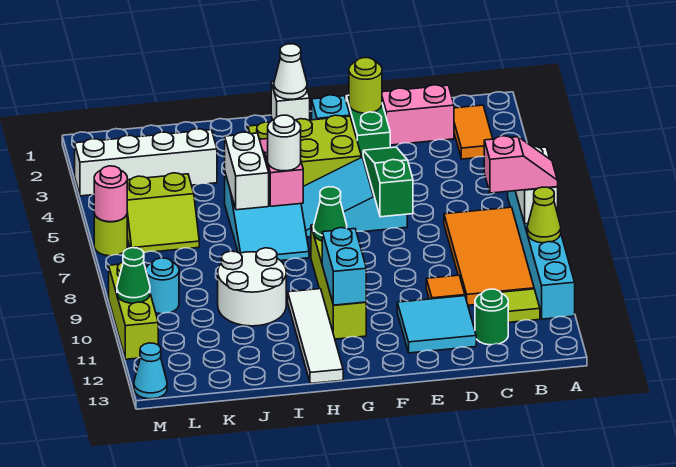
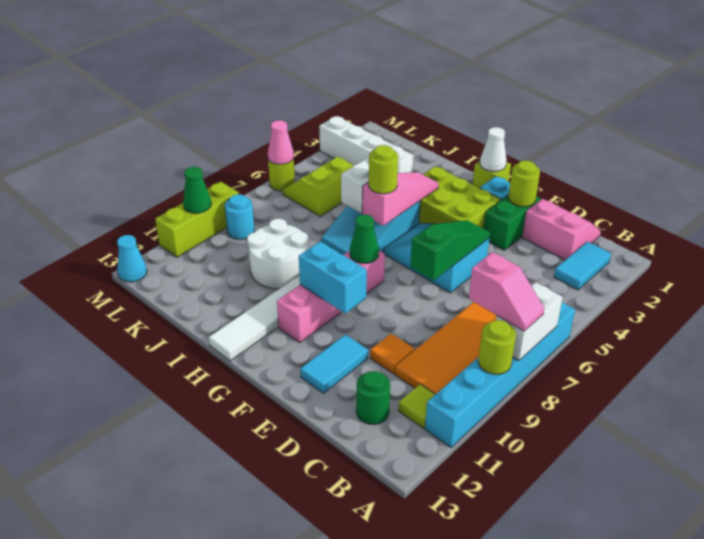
lime cone A9 level 2 -> lime round brick A9 level 2
orange tile B2:B3 level 1 -> cyan tile B2:B3 level 1
cyan tile D11:E12 level 1 -> cyan tile E11:E12 level 1
white brick G1 level 1 -> lime brick G1 level 1
lime brick G8:G11 level 1 -> pink brick G8:G11 level 1
cyan brick G10:G11 level 2 -> cyan brick F10:G10 level 2
white round brick H6 level 3 -> lime round brick H6 level 3
lime slope K5:L6 level 1 top 5 -> lime slope K5:L6 level 1 top K
pink round brick M6 level 2 -> pink cone M6 level 2

